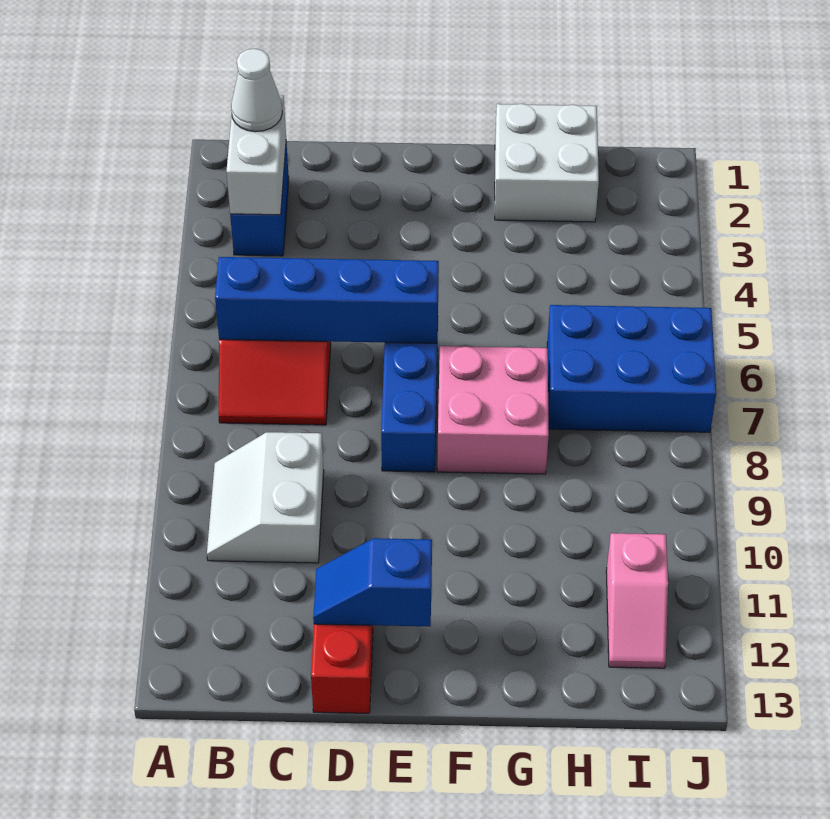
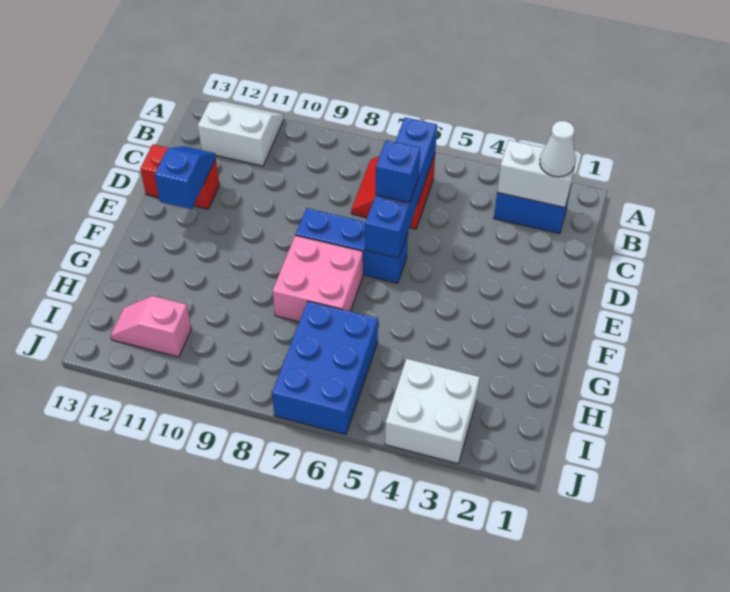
white slope B9:C10 level 1 top C -> white slope A11:B12 level 1 top B
none -> blue brick D6 level 3
white brick G1:H2 level 1 -> white brick I3:J4 level 1

